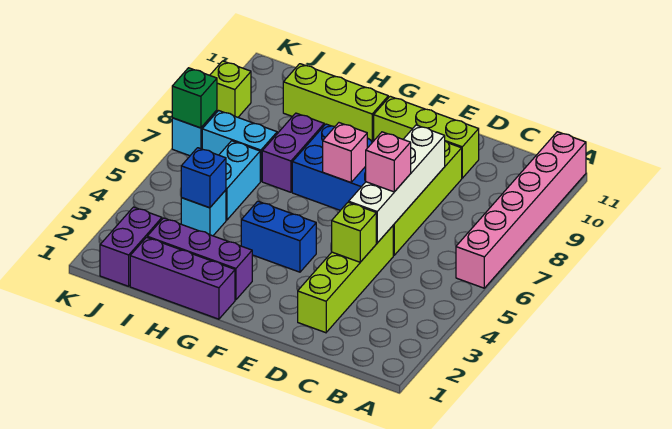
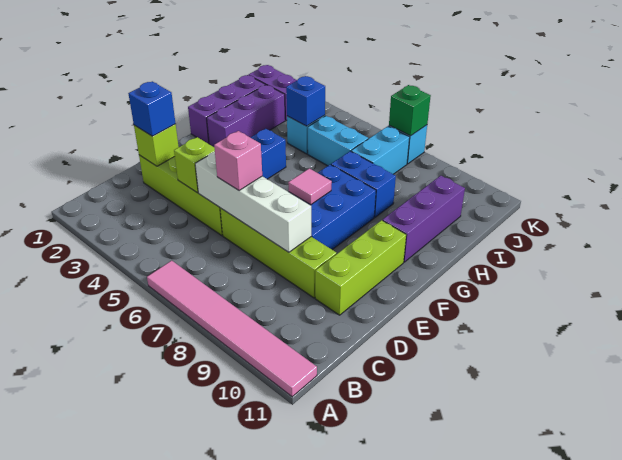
pink brick A6:A11 level 1 -> pink tile A6:A11 level 1
none -> blue brick D2 level 3
pink brick F7 level 2 -> pink tile F7 level 2
lime brick G10:I10 level 1 -> purple brick G10:I10 level 1
purple brick H7:H8 level 1 -> blue brick H7:H8 level 1
lime brick K9 level 1 -> lime brick D2 level 2

